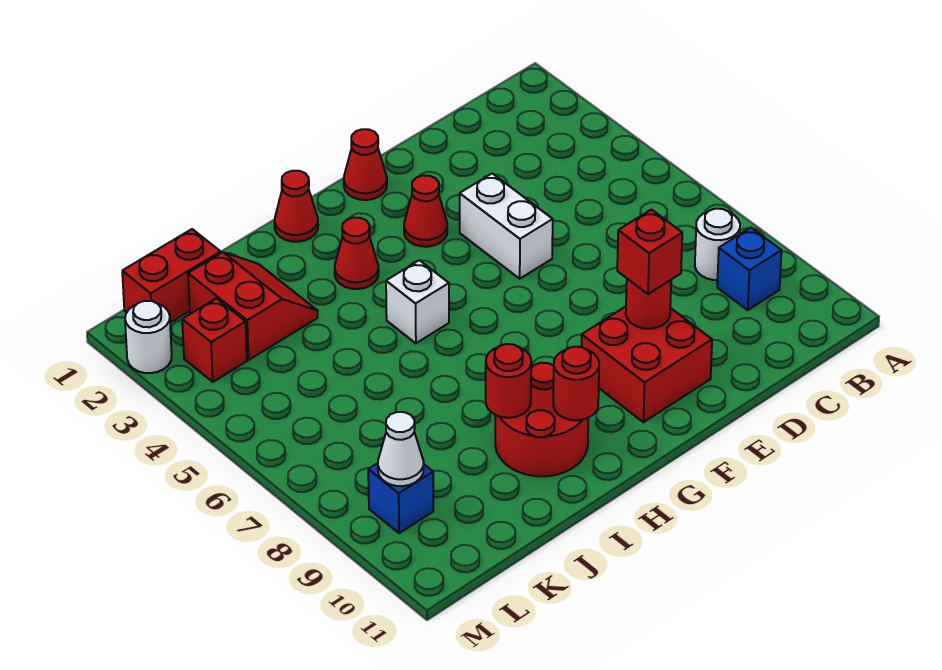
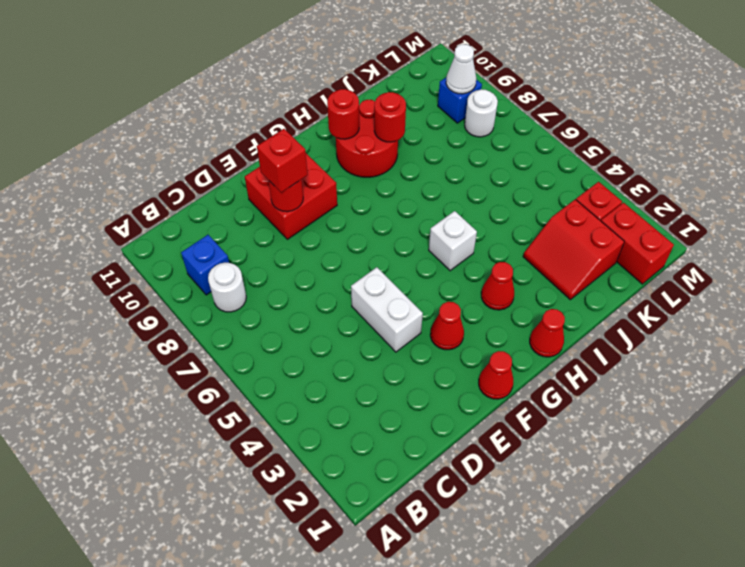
red brick K1:L1 level 1 -> red brick L1:L2 level 1
white round brick M2 level 1 -> white round brick L8 level 1

